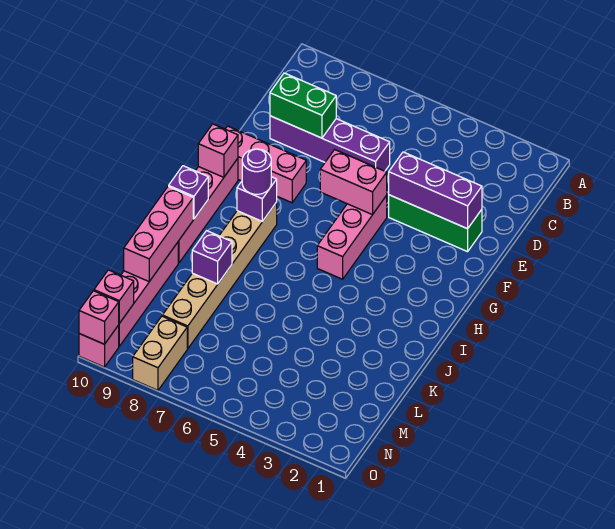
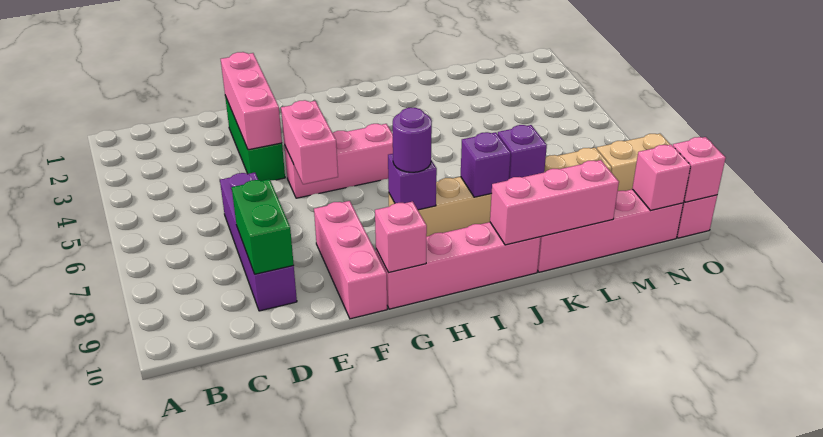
purple brick E2:E4 level 2 -> pink brick E2:E4 level 2
purple brick I10 level 2 -> purple brick J8 level 2

